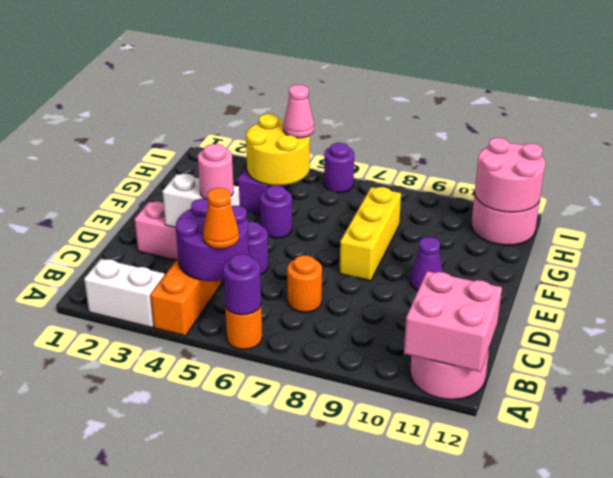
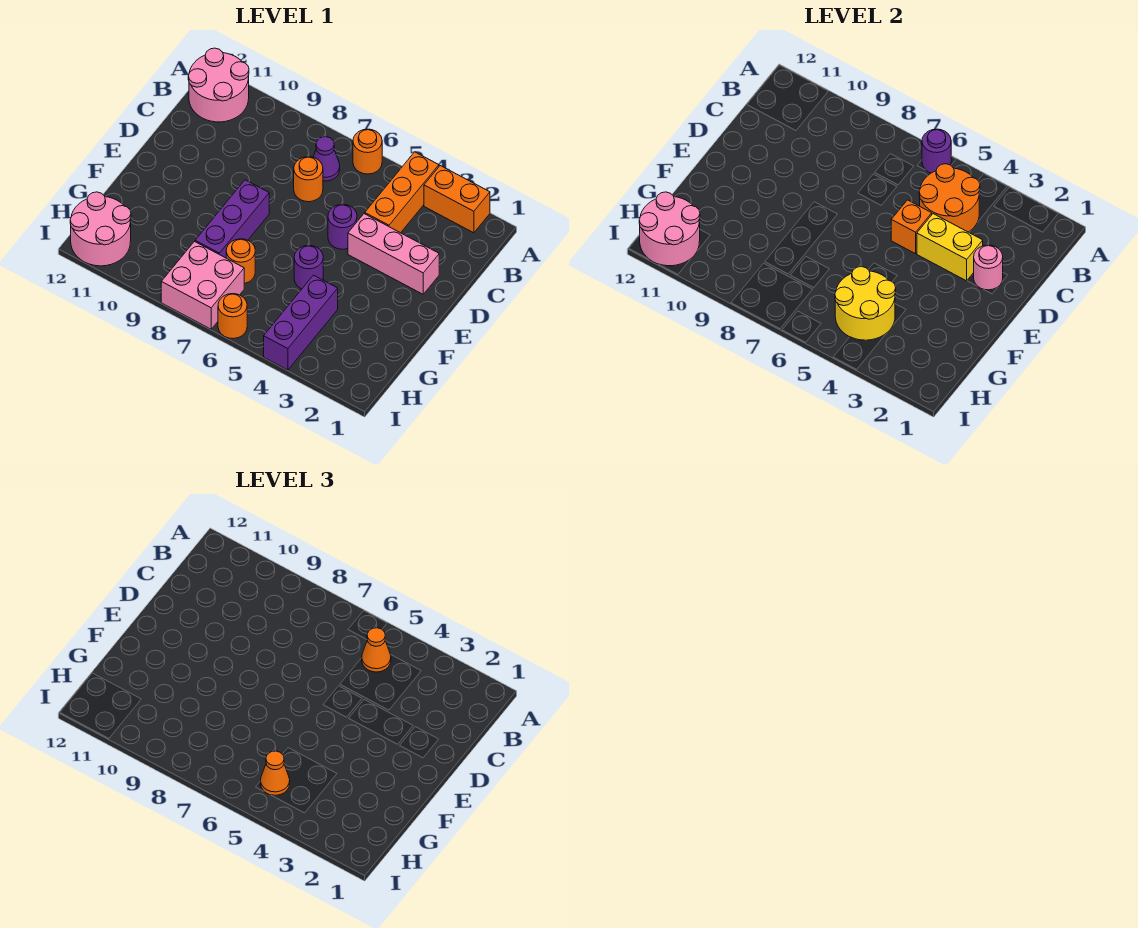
white brick A2:A3 level 1 -> orange brick A2:A3 level 1
pink brick A11:B12 level 2 -> pink brick H7:I8 level 1
purple round brick B4:C5 level 2 -> orange round brick B4:C5 level 2
white brick D3:D4 level 2 -> yellow brick D3:D4 level 2
pink round brick D4 level 3 -> pink round brick D2 level 2
none -> orange brick D5 level 2
yellow brick E8:G8 level 1 -> purple brick E8:G8 level 1
purple cone E10 level 1 -> purple cone B7 level 1
none -> orange round brick G7 level 1
pink cone H5 level 3 -> orange cone H5 level 3
purple round brick I6 level 1 -> orange round brick I6 level 1

